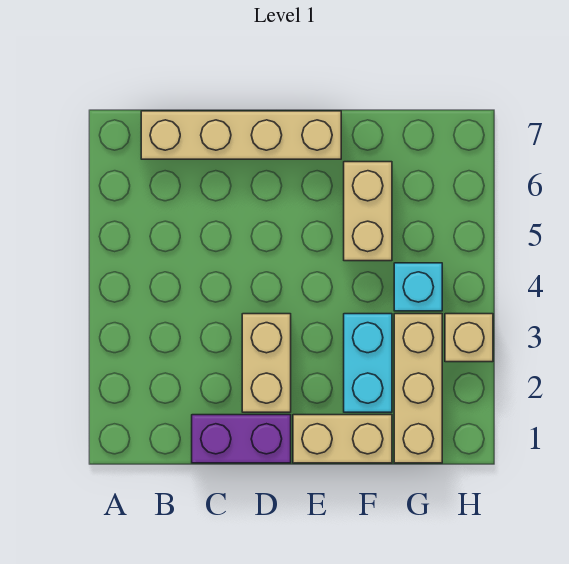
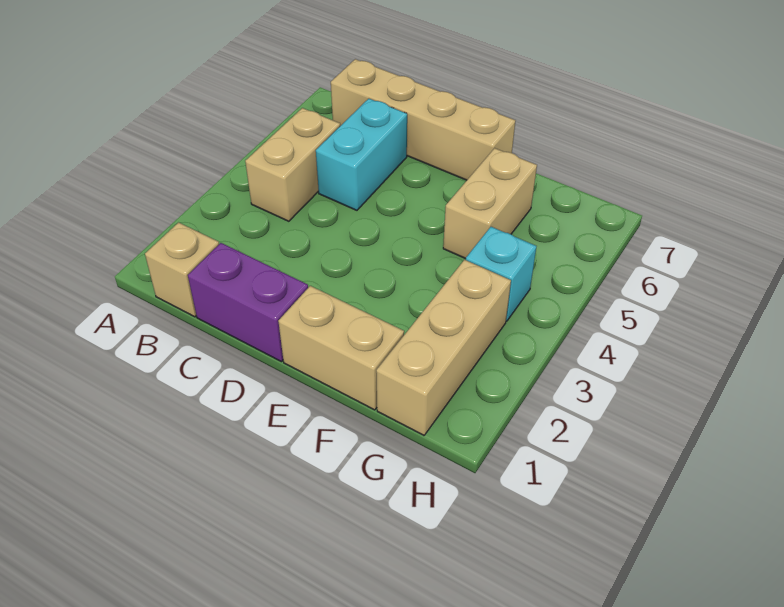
tan brick D2:D3 level 1 -> tan brick B4:B5 level 1
cyan brick F2:F3 level 1 -> cyan brick C5:C6 level 1
tan brick H3 level 1 -> tan brick B1 level 1

